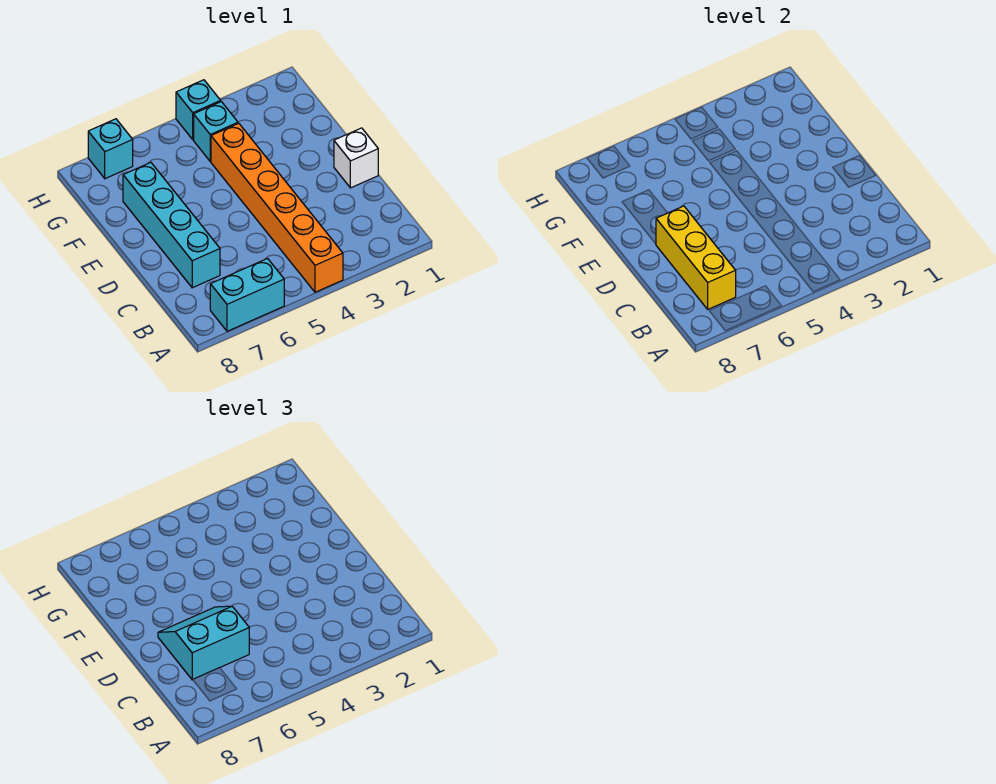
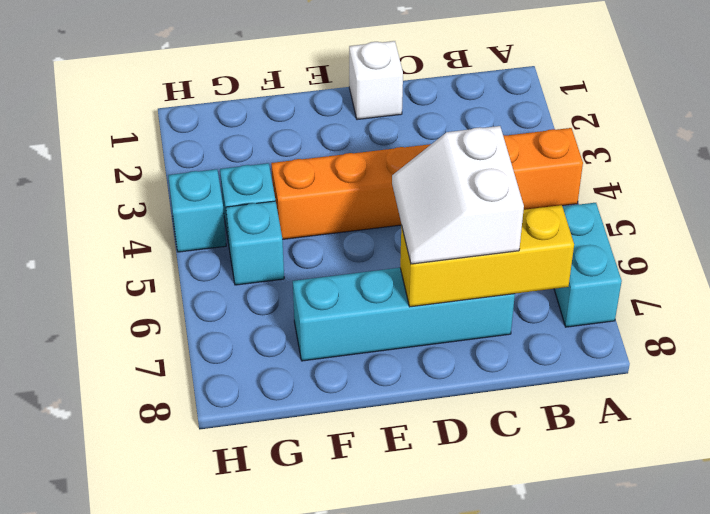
cyan slope C6:D7 level 3 top C -> white slope C6:D7 level 3 top C
cyan brick H7 level 1 -> cyan brick G5 level 1

